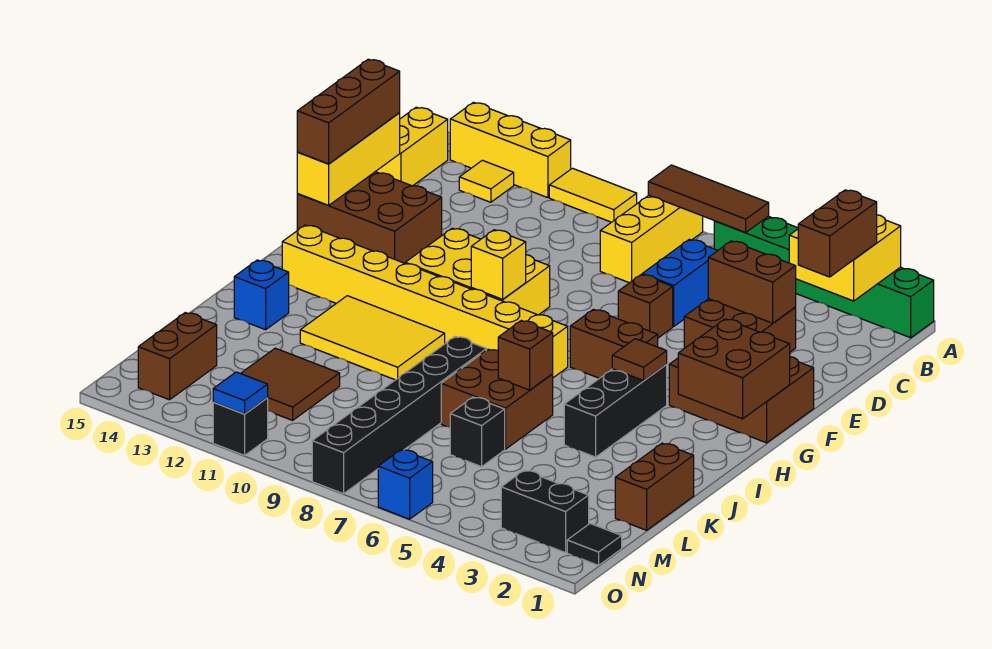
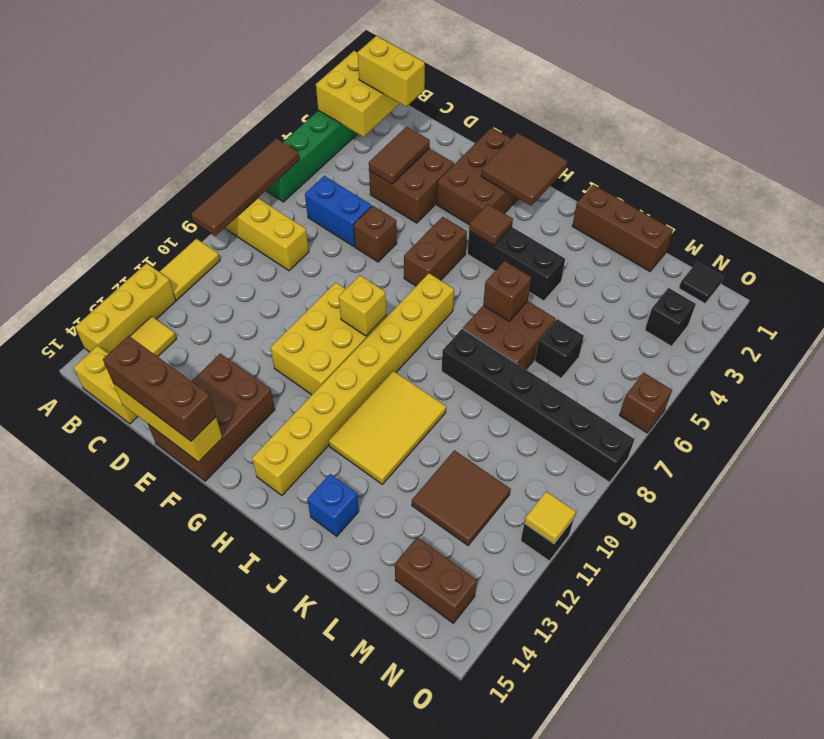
brown tile A6:A8 level 2 -> brown tile A6:A9 level 2
brown brick B2:C2 level 3 -> yellow brick B2:C2 level 3
brown brick D3:D4 level 2 -> brown tile D3:D4 level 2
brown brick G1:H2 level 2 -> brown tile G1:H2 level 2
brown brick K1:L1 level 1 -> brown brick J1:L1 level 1
black brick N2:N3 level 1 -> black brick N3 level 1
blue brick O6 level 1 -> brown brick O6 level 1
blue tile O11 level 2 -> yellow tile O11 level 2

